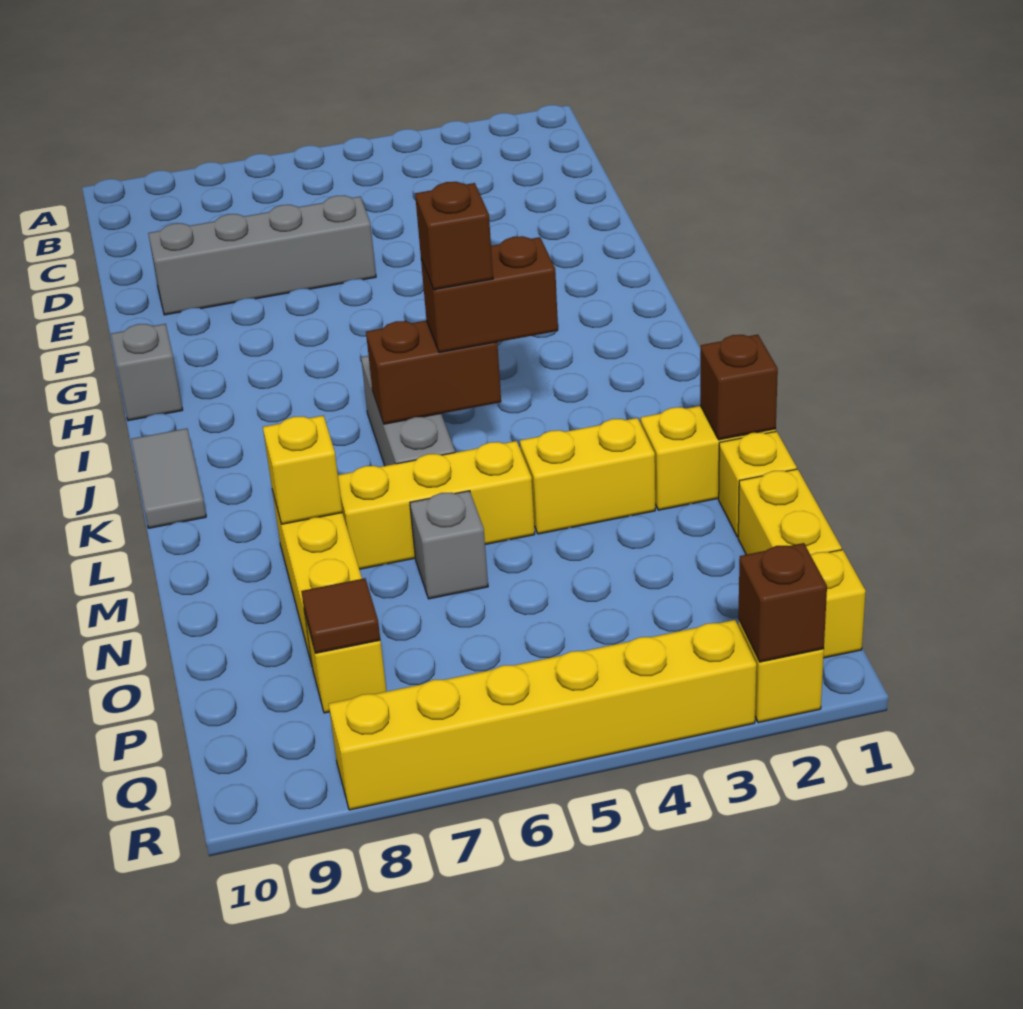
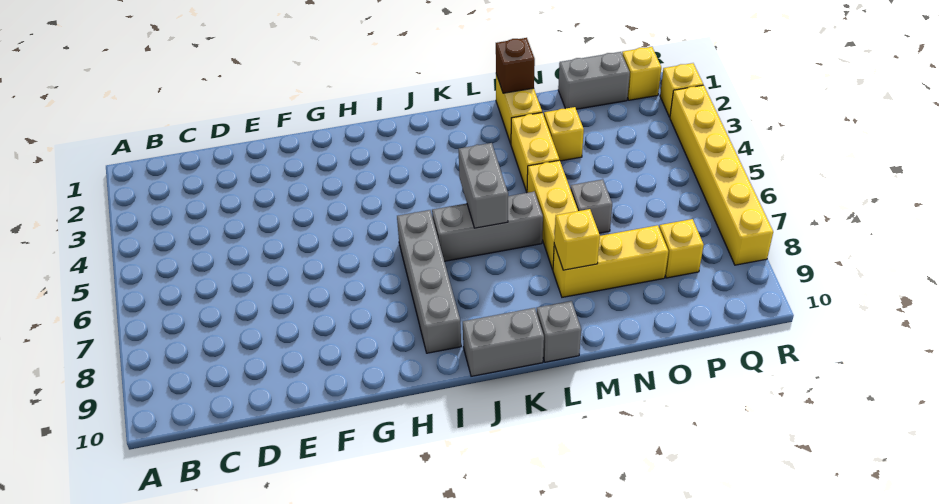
grey brick E6:E9 level 1 -> grey brick I6:I9 level 1
grey brick H10 level 1 -> grey brick L10 level 1
grey tile J10:K10 level 1 -> grey brick J10:K10 level 1
brown brick K4:K5 level 3 -> none
brown brick K5:K6 level 2 -> grey brick K5:K6 level 2
brown brick K5 level 4 -> none
yellow brick N1 level 1 -> yellow brick N3 level 1
yellow brick O1:P1 level 1 -> grey brick O1:P1 level 1
brown tile P8 level 2 -> none
brown brick R2 level 2 -> none

